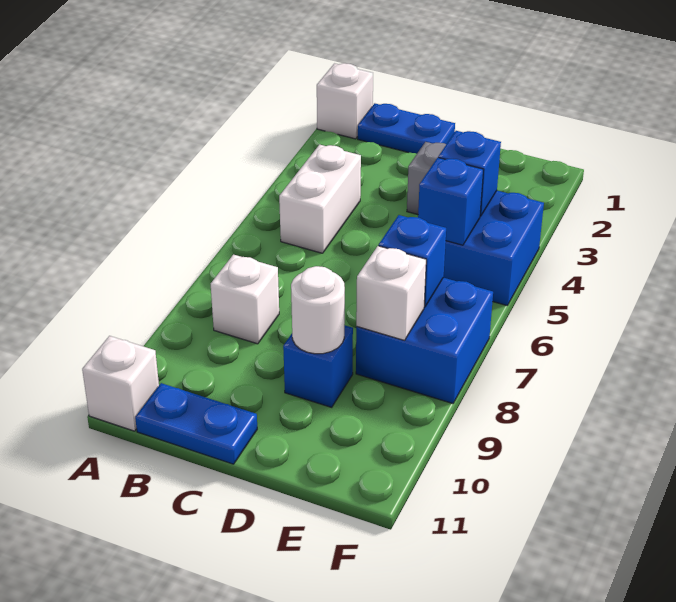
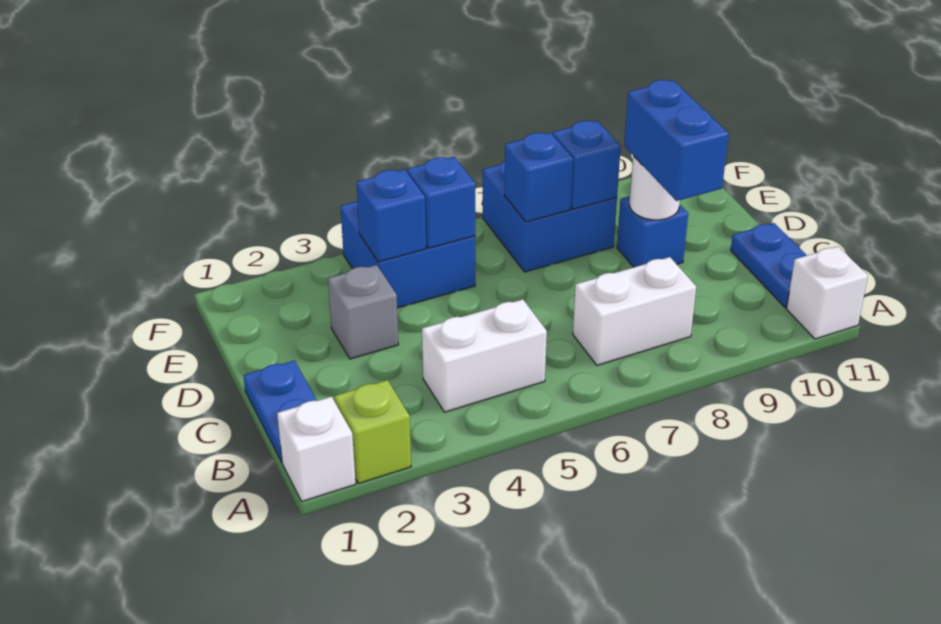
none -> lime brick A2 level 1
white brick B8 level 1 -> white brick B7:B8 level 1
none -> blue brick C9:D9 level 3
white brick E8 level 2 -> blue brick E8 level 2

